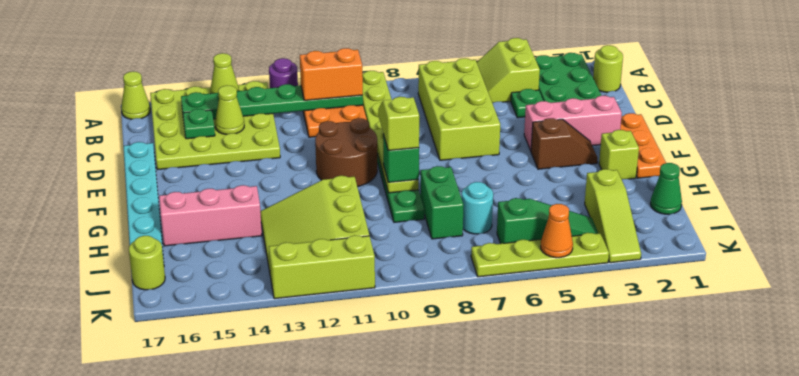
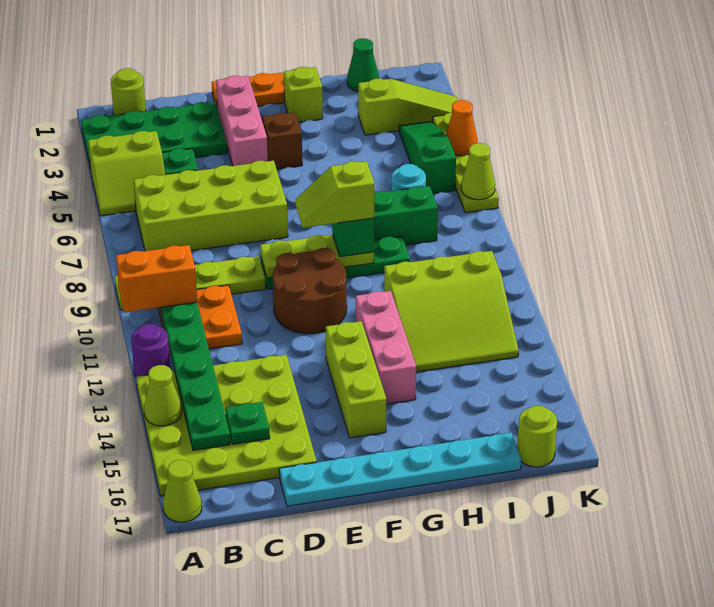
orange brick B10:B11 level 3 -> orange brick A10:B10 level 3
lime cone C14 level 2 -> lime cone K7 level 2
pink brick H14:H16 level 1 -> pink brick G12:G14 level 1
lime brick K11:K13 level 1 -> lime brick F13:F15 level 1

